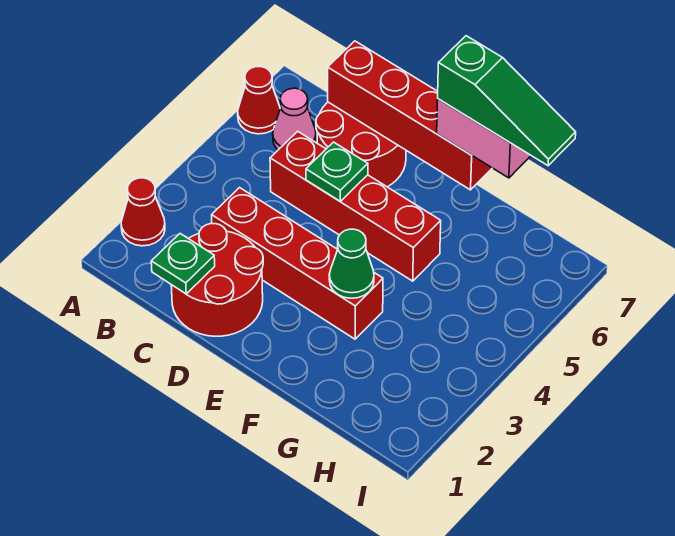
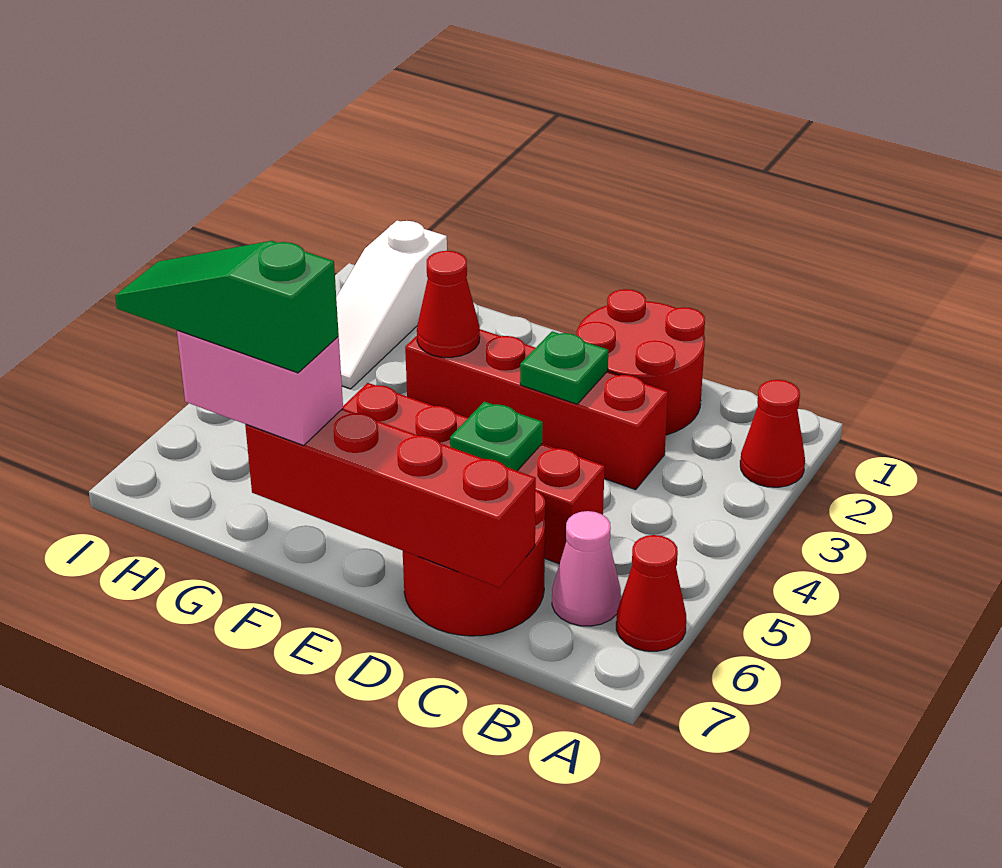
green plate C1 level 2 -> green plate D3 level 2
green cone F3 level 2 -> red cone F3 level 2
none -> white slope H1:H3 level 1 top 1

